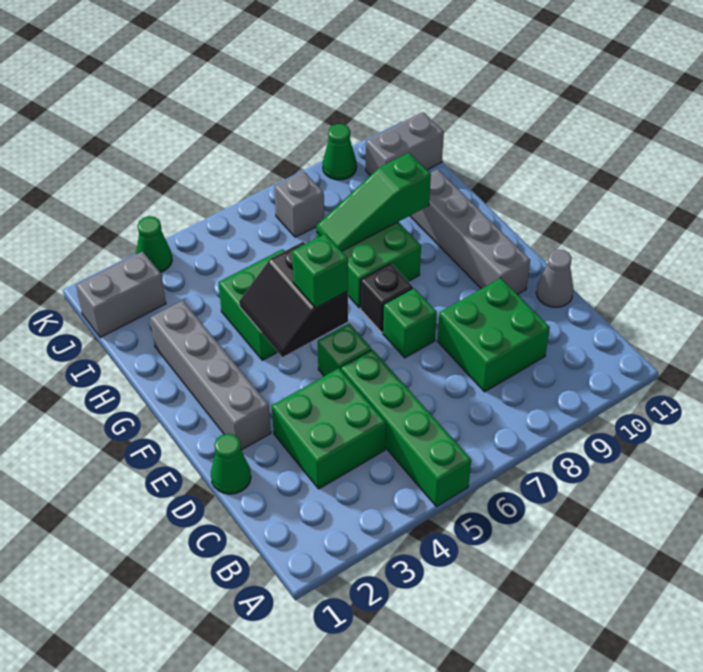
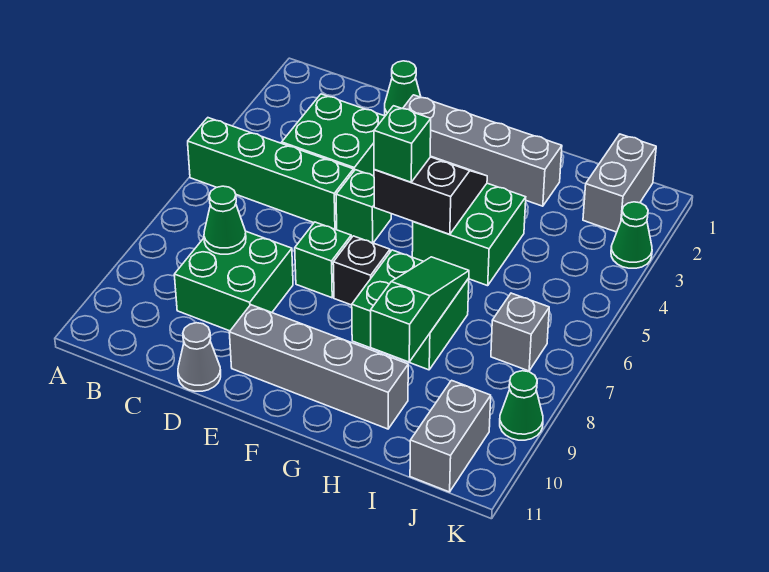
none -> green cone C8 level 2

